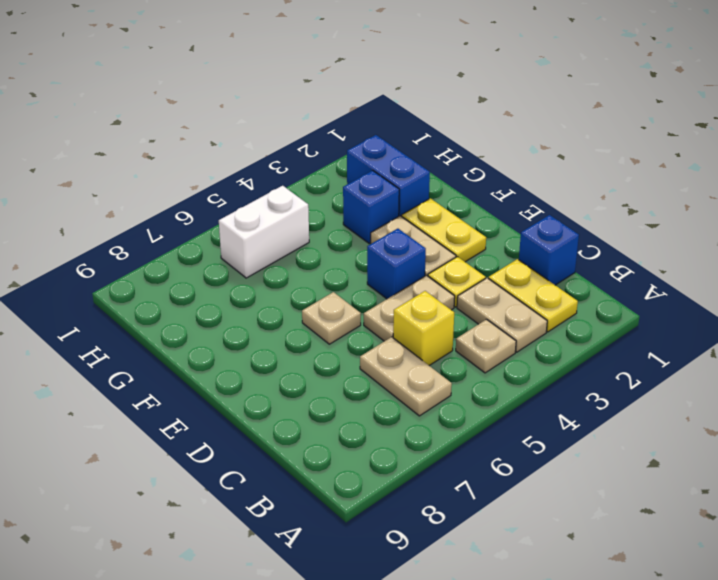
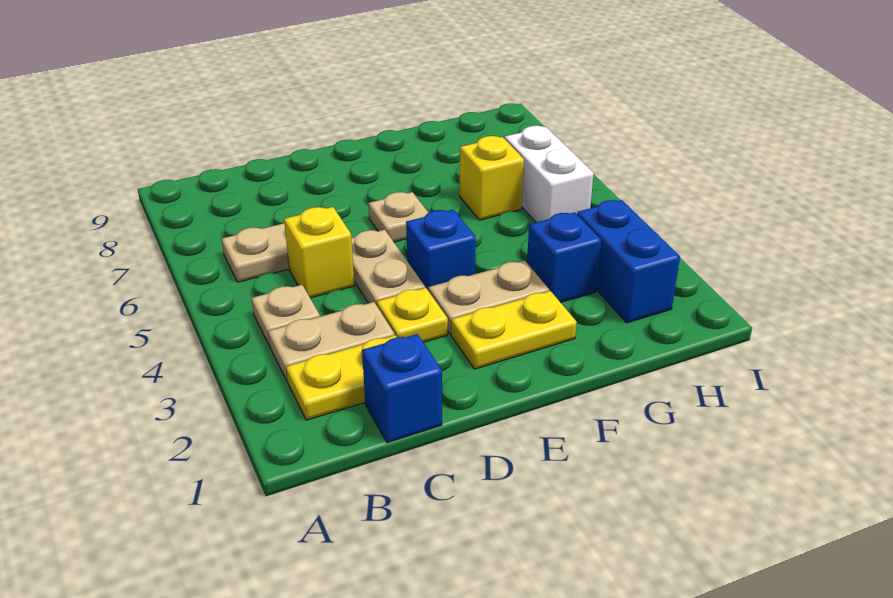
blue brick G2:H2 level 1 -> blue brick H2:H3 level 1
none -> yellow brick G6 level 1

